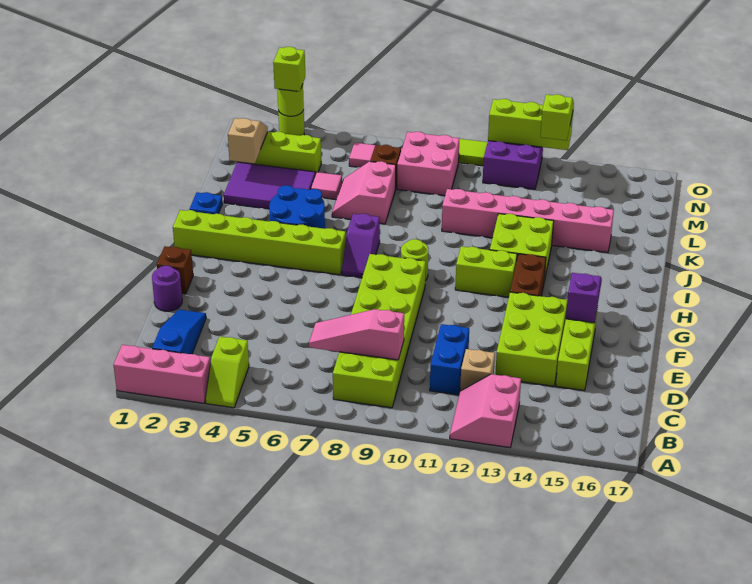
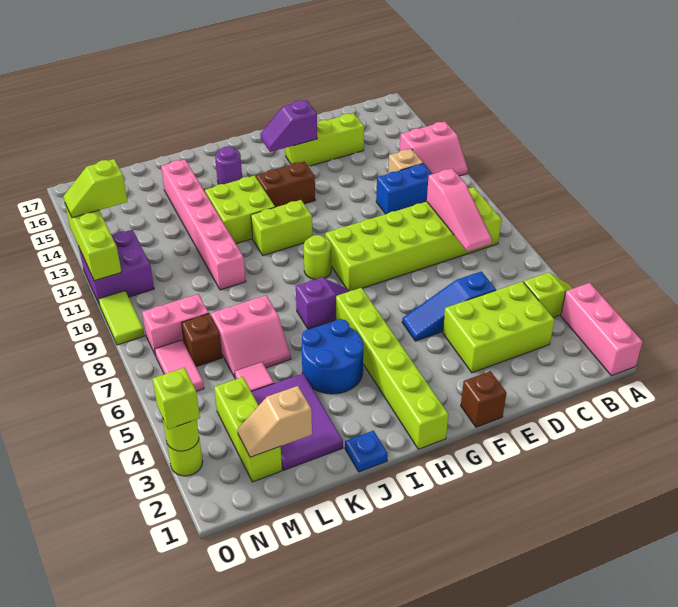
blue slope B2:D2 level 1 top B -> blue slope D5:F5 level 1 top D
lime brick D13:F14 level 1 -> lime brick C3:E4 level 1
purple round brick E1 level 1 -> purple round brick I15 level 1
lime brick H11:H12 level 1 -> lime brick H11:I11 level 1
pink brick M8:N9 level 1 -> pink brick M8:N8 level 1

